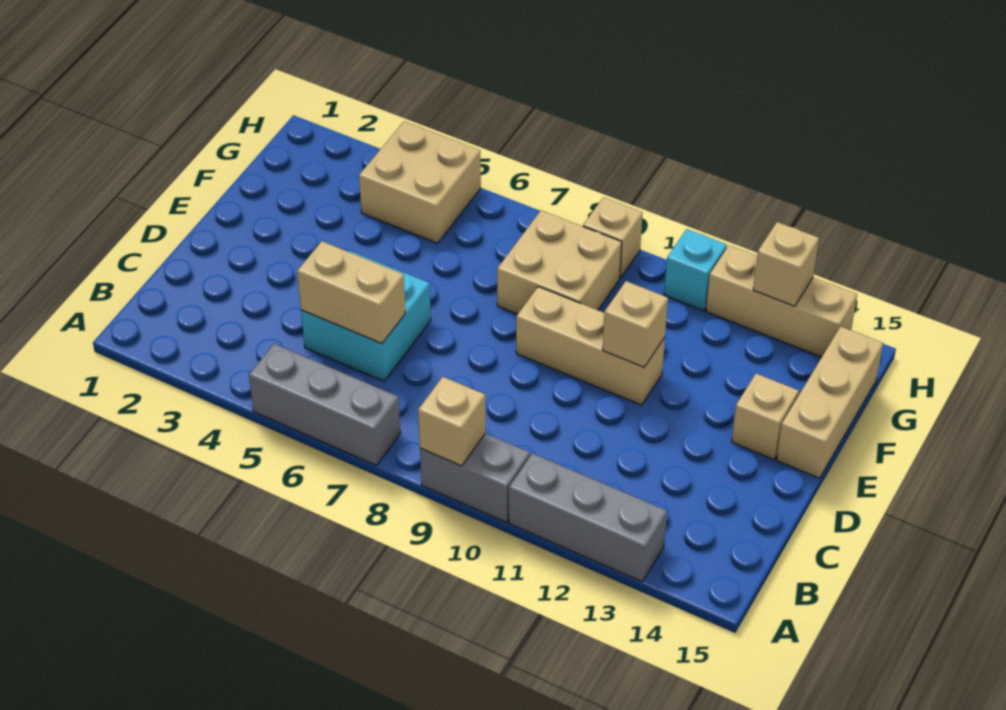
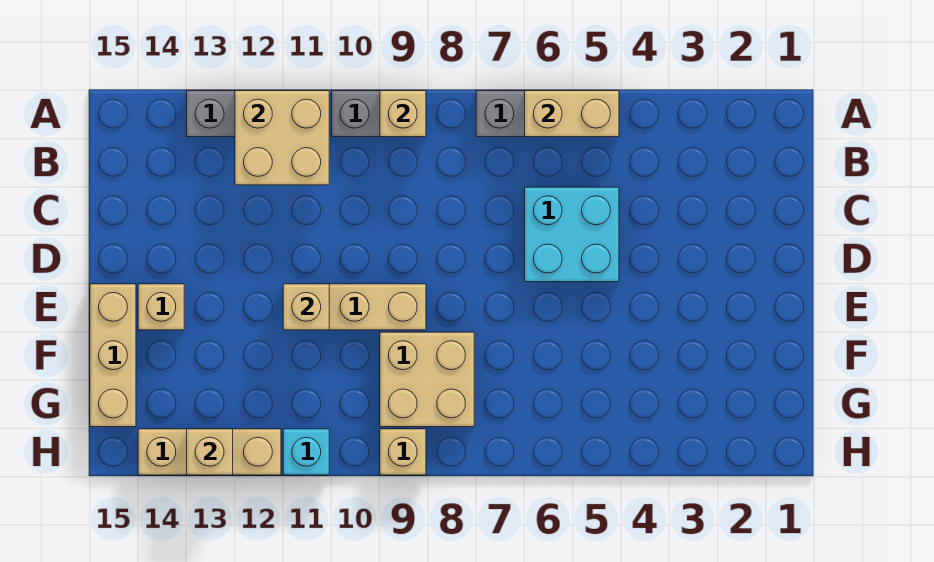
tan brick C5:C6 level 2 -> tan brick A5:A6 level 2
tan brick G4:H5 level 1 -> tan brick A11:B12 level 2

